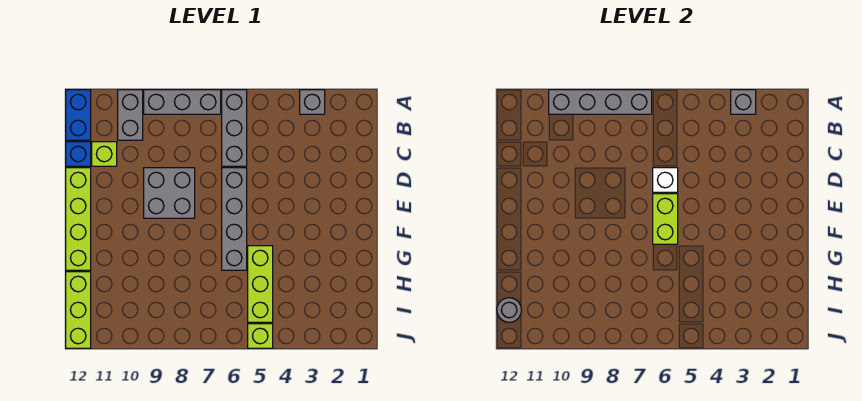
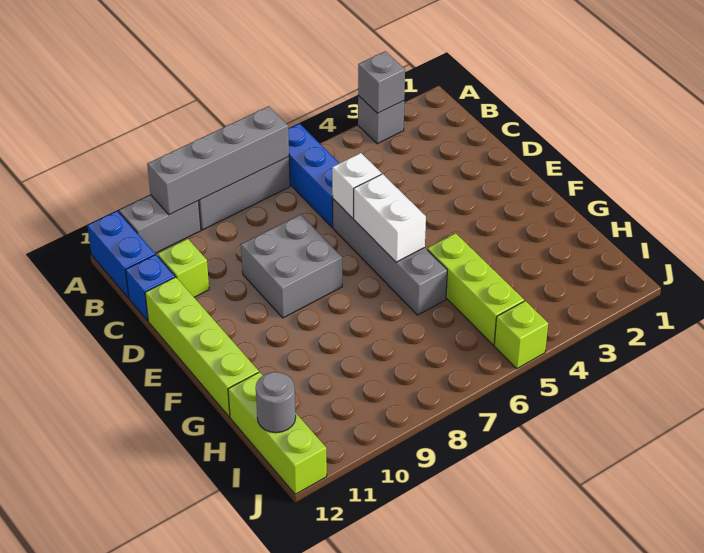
grey brick A6:C6 level 1 -> blue brick A6:C6 level 1
grey brick A10:B10 level 1 -> grey brick A10:A11 level 1
lime brick E6:F6 level 2 -> white brick E6:F6 level 2

